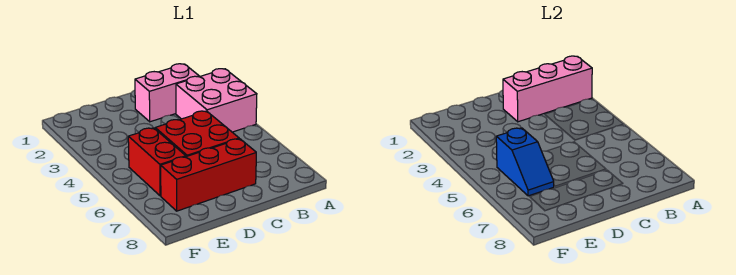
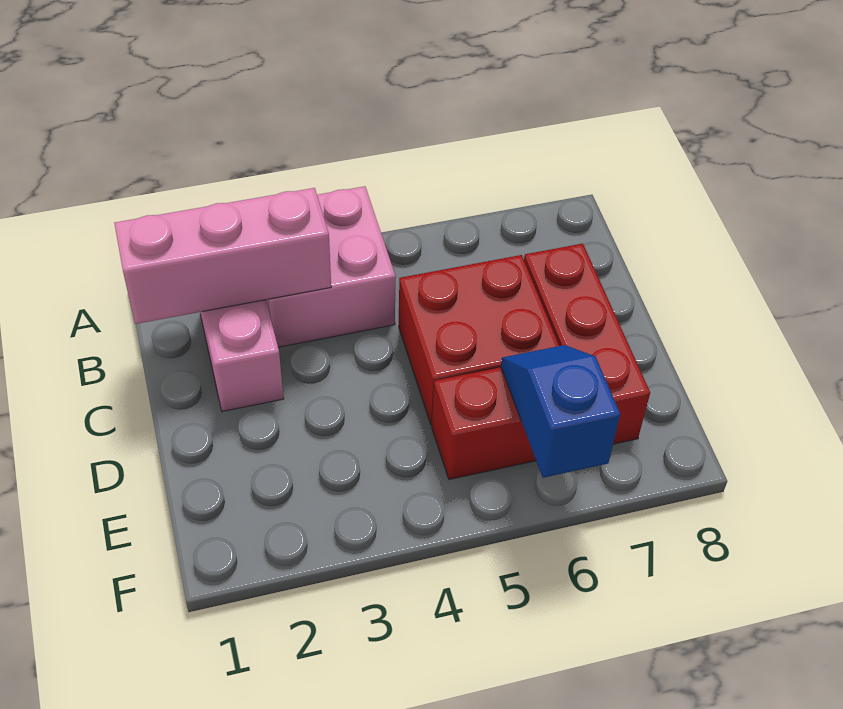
pink brick A2:C2 level 2 -> pink brick B1:B3 level 2
blue slope E5:E6 level 2 top 5 -> blue slope E6:F6 level 2 top F

